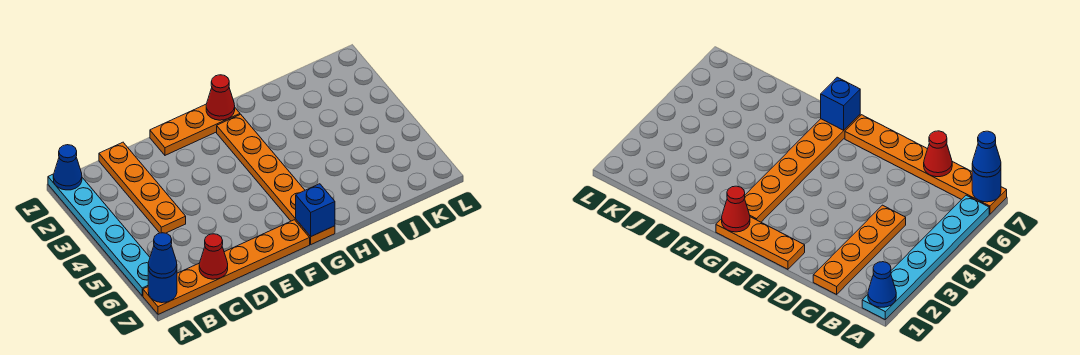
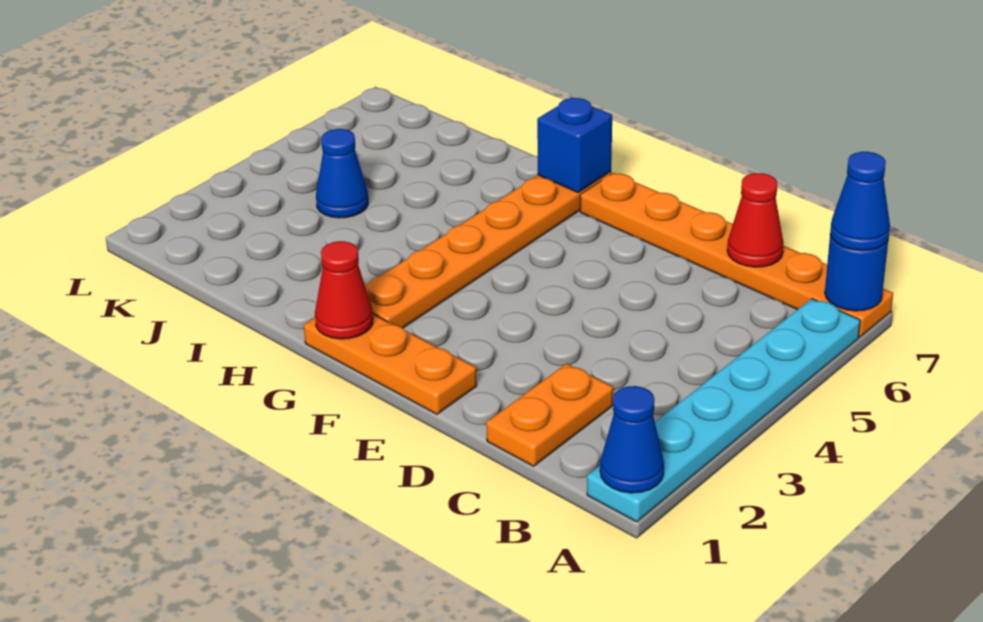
orange plate C1:C4 level 1 -> orange plate C1:C2 level 1
none -> blue cone J4 level 1

